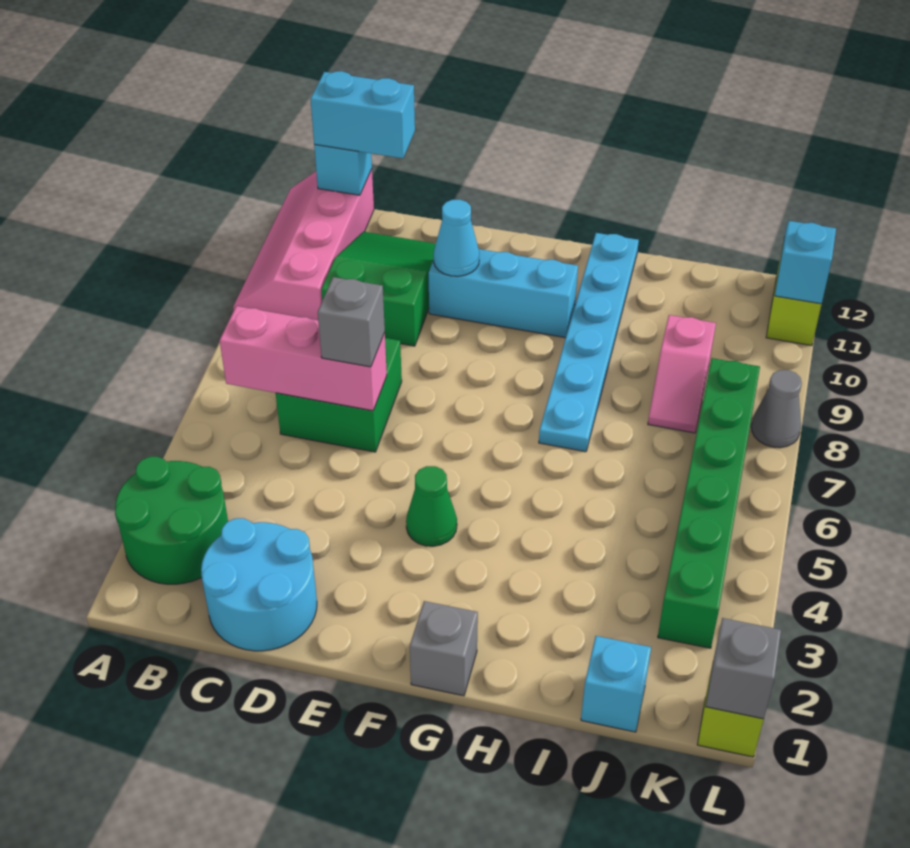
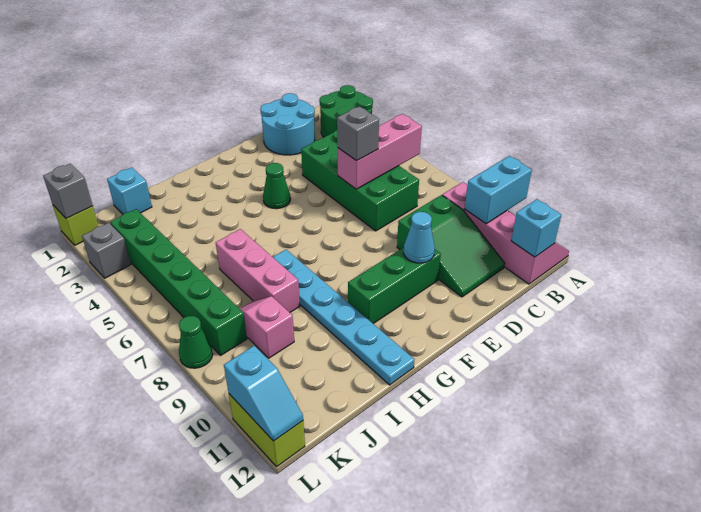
cyan brick B12:C12 level 3 -> cyan brick A10:B10 level 2
green brick C6:D7 level 1 -> green brick C4:D7 level 1
cyan brick E10:G10 level 1 -> green brick E10:G10 level 1
grey brick G1 level 1 -> grey brick L3 level 1
none -> pink brick I6:I8 level 1
grey cone L8 level 1 -> green cone L8 level 1

